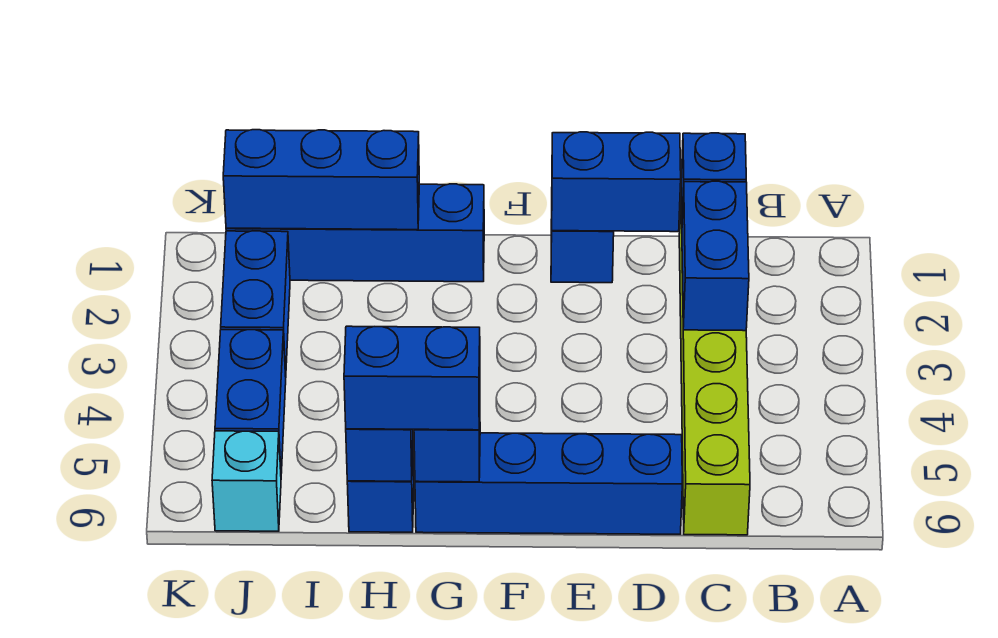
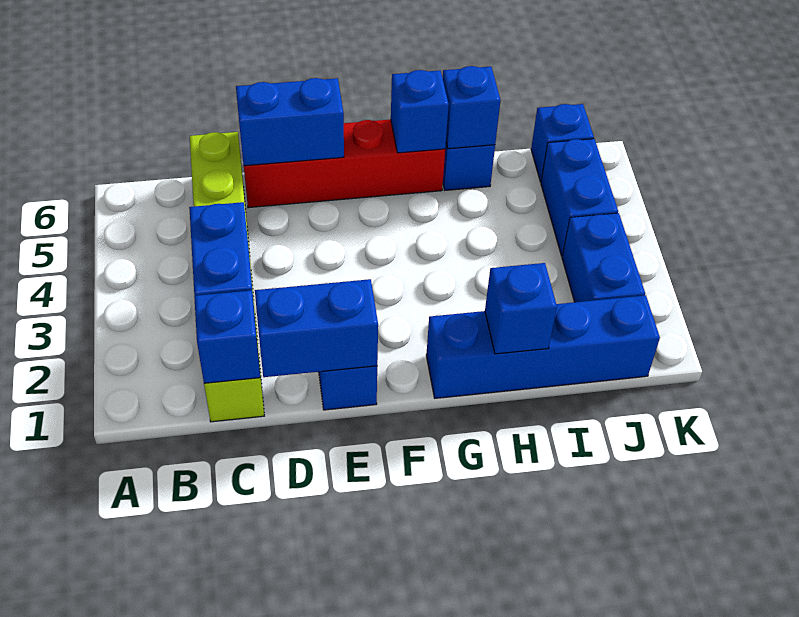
blue brick D6:G6 level 1 -> red brick D6:G6 level 1
blue brick G6:H6 level 3 -> blue brick D6:E6 level 2
blue brick H1:J1 level 2 -> blue brick H1 level 2
cyan brick J6 level 1 -> blue brick J6 level 1

